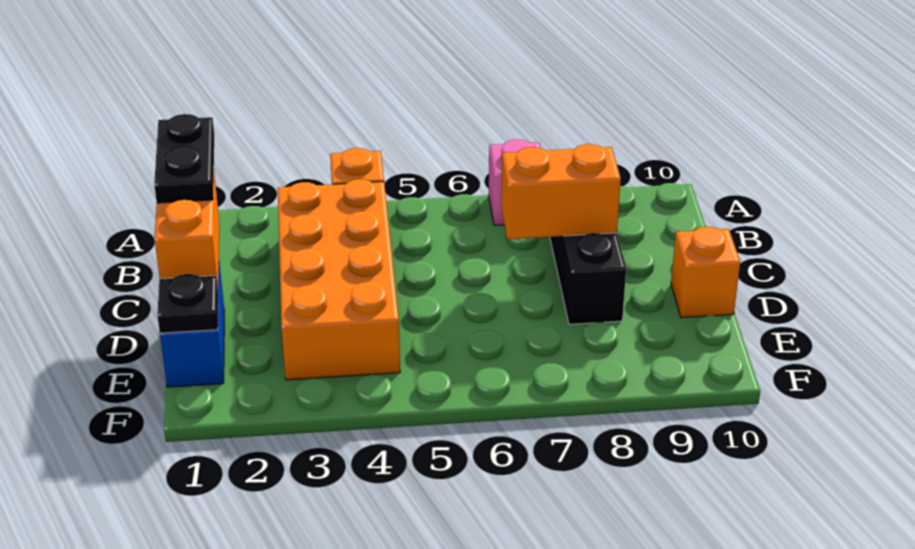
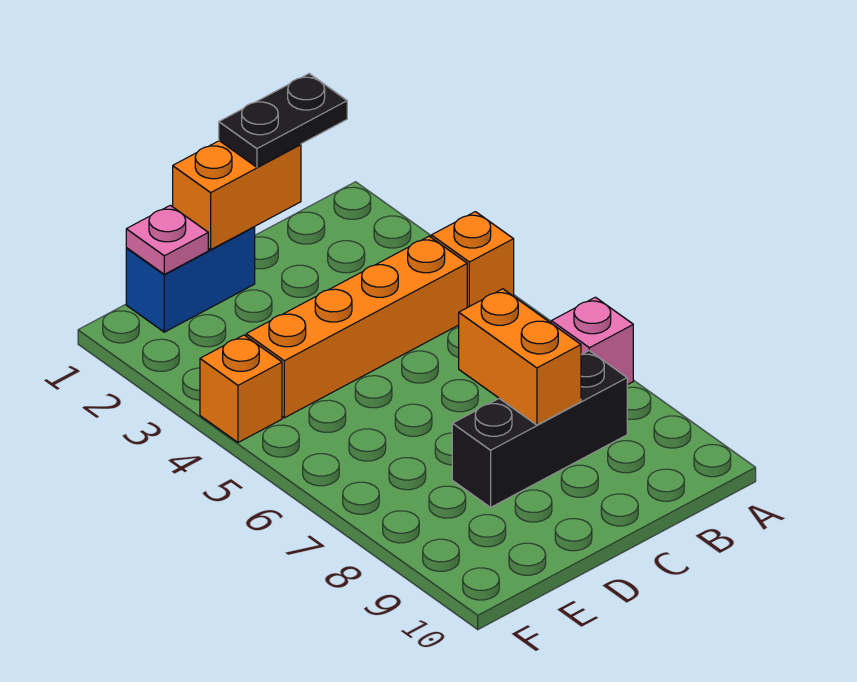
orange brick B3:E4 level 1 -> orange brick B4:E4 level 1
orange brick D10 level 1 -> orange brick F4 level 1
black plate E1 level 2 -> pink plate E1 level 2

